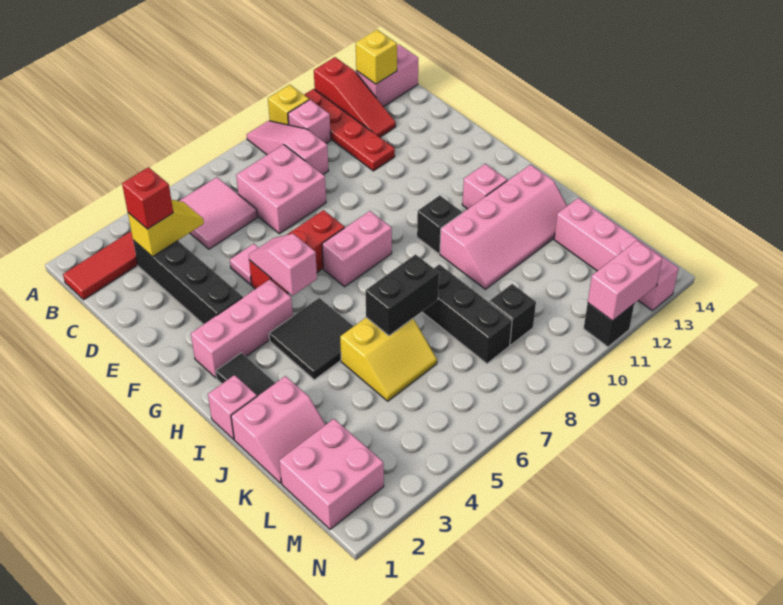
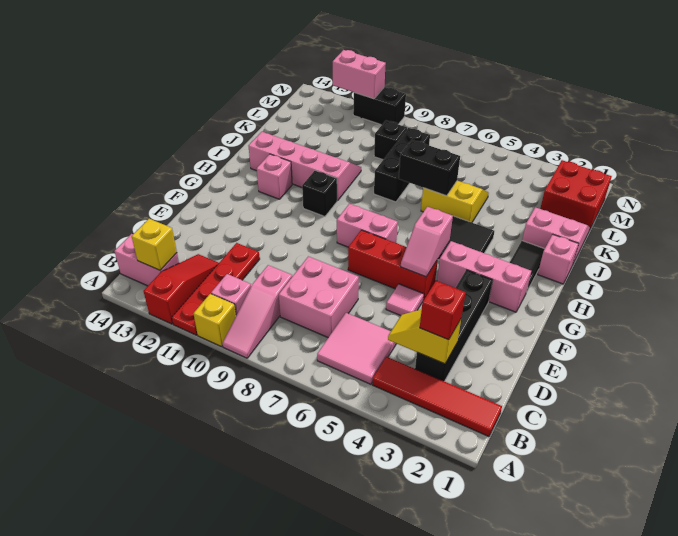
pink brick K13:N13 level 1 -> none
pink brick L1:M2 level 1 -> red brick L1:M2 level 1
black brick N11 level 1 -> black brick N10:N11 level 1

